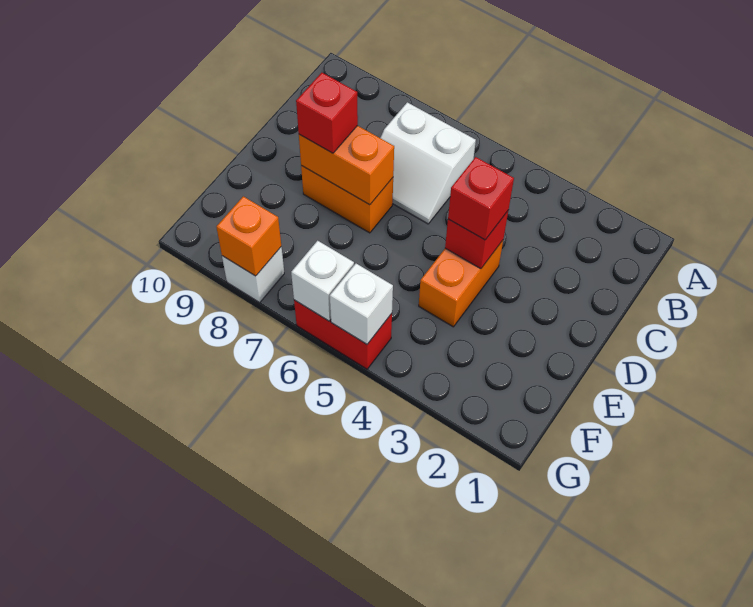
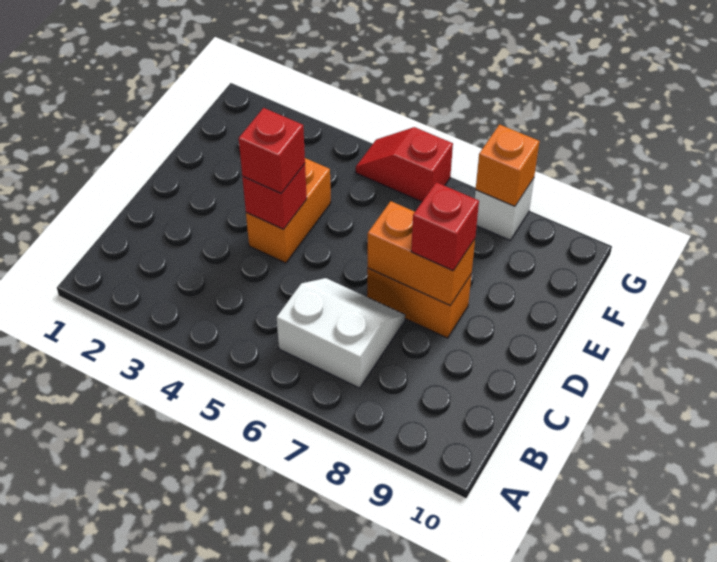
red brick G5:G6 level 1 -> red slope G5:G6 level 1 top 6
white brick G5 level 2 -> none
white brick G6 level 2 -> none

